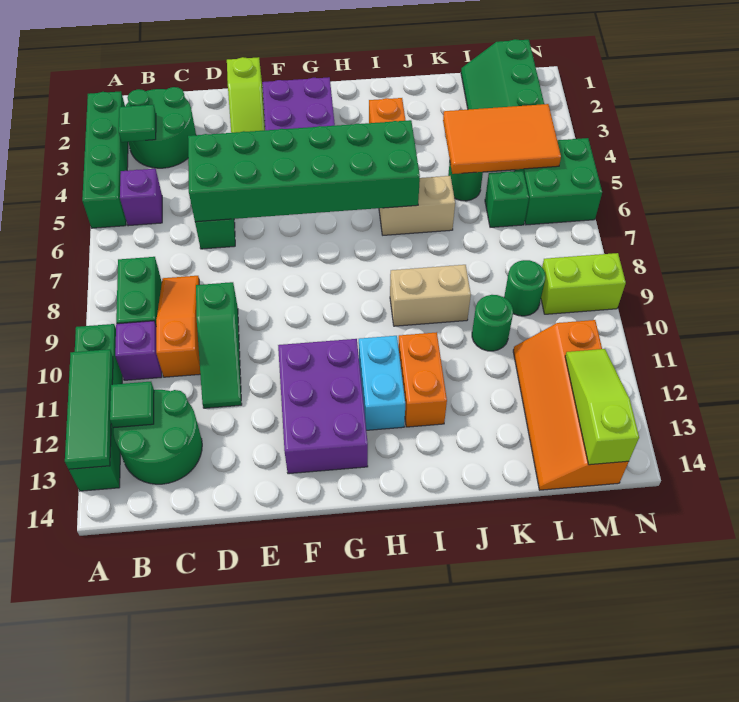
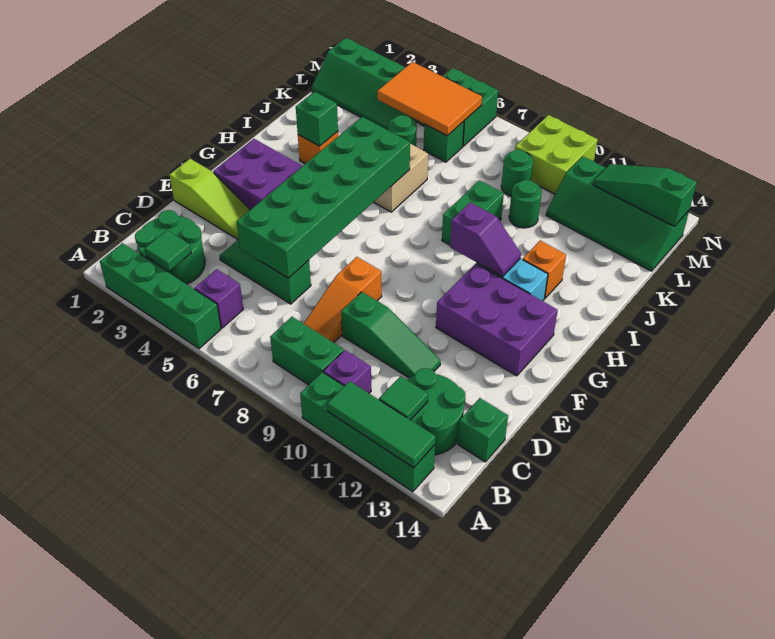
orange slope C8:C10 level 1 top 10 -> orange slope C8:E8 level 1 top E
none -> green brick C14 level 1
none -> purple slope H10:H11 level 2 top 10
none -> green brick I3 level 2
tan brick I9:J9 level 1 -> green brick I9:J9 level 1
orange brick I11:I12 level 1 -> orange brick I12 level 1
orange tile K4:M5 level 2 -> orange tile L4:M6 level 2
orange slope L11:M14 level 1 top M -> green slope L11:M14 level 1 top M
lime brick M9:N9 level 1 -> lime brick M9:N10 level 1
lime slope M12:M14 level 2 top 14 -> green slope M12:M14 level 2 top 14

